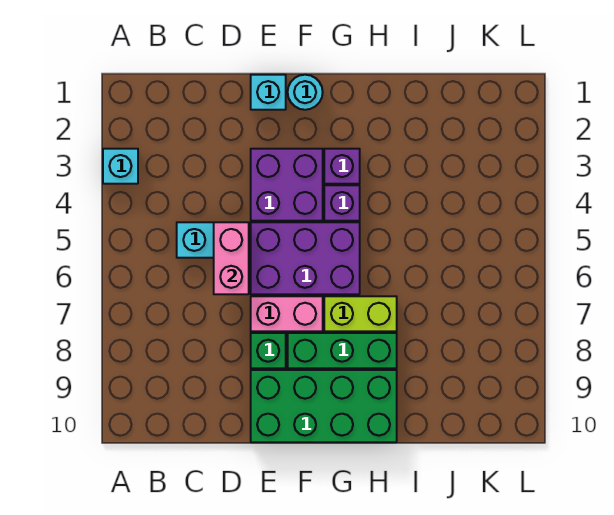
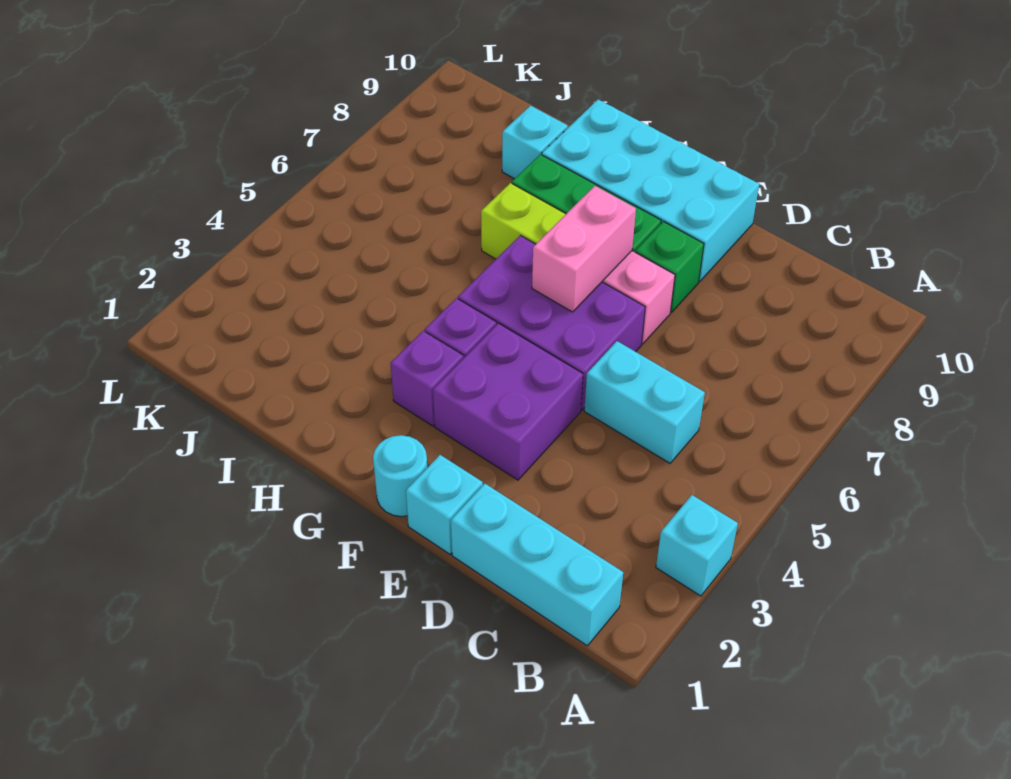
none -> cyan brick B1:D1 level 1
pink brick D5:D6 level 2 -> pink brick F6:F7 level 2
green brick E9:H10 level 1 -> cyan brick E9:H10 level 1
none -> cyan brick I9 level 1

